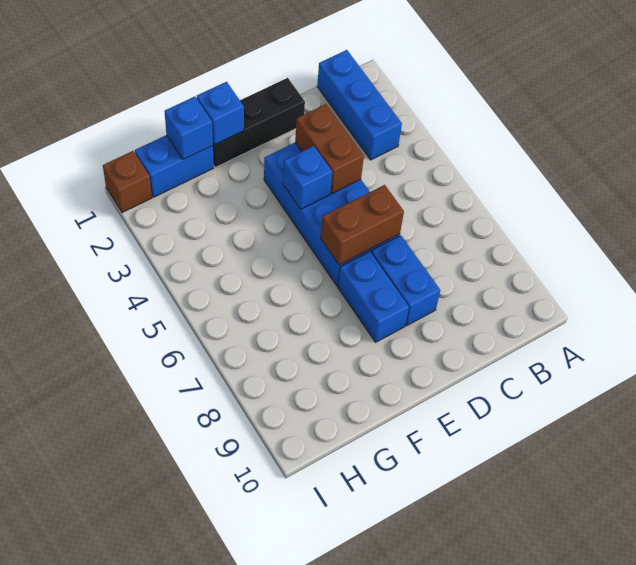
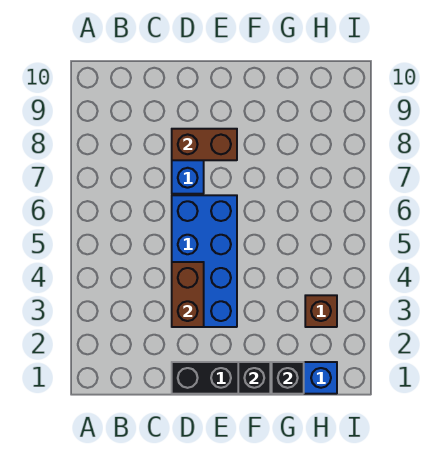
blue brick B1:B3 level 1 -> none
brown brick D6:E6 level 2 -> brown brick D8:E8 level 2
blue brick E4 level 2 -> none
blue brick E7:E8 level 1 -> none
blue brick F1 level 2 -> black brick F1 level 2
blue brick G1 level 2 -> black brick G1 level 2
brown brick I1 level 1 -> brown brick H3 level 1

